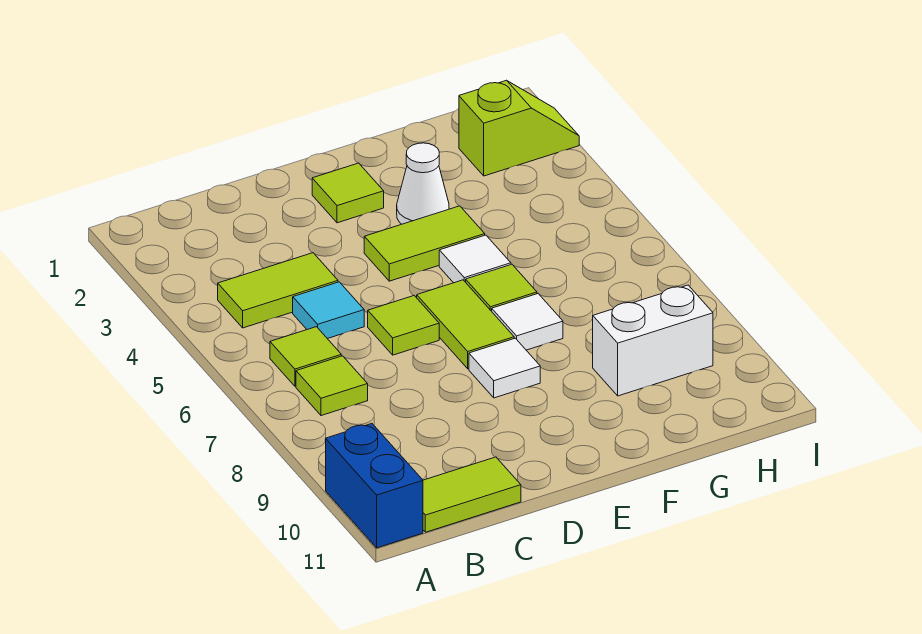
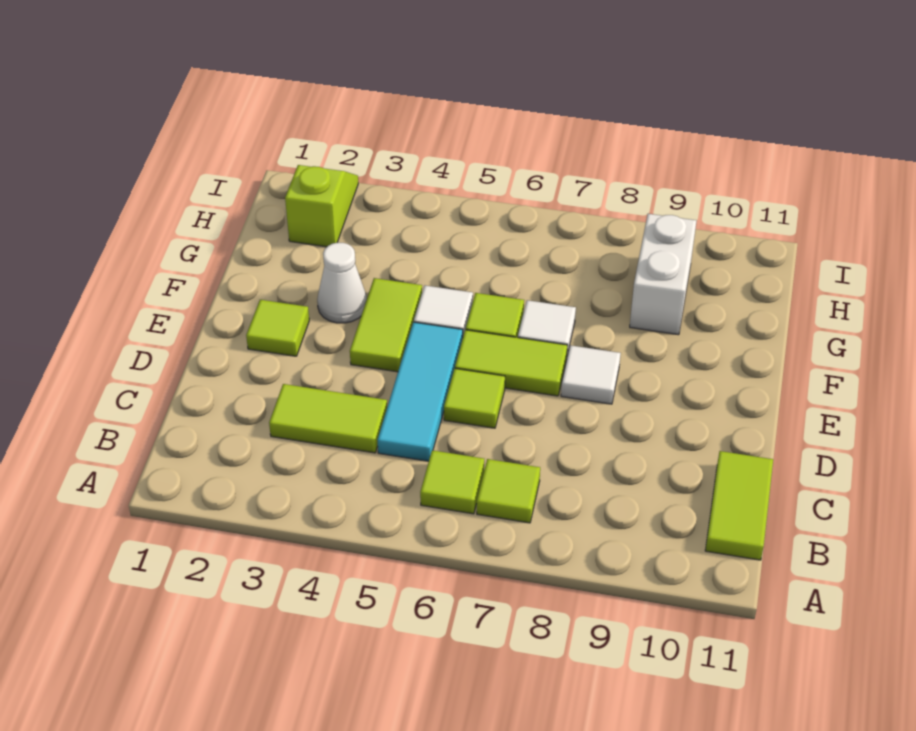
blue brick A10:A11 level 1 -> none
lime tile B4:C4 level 1 -> lime tile C3:C4 level 1
cyan tile C5 level 1 -> cyan tile C5:E5 level 1

